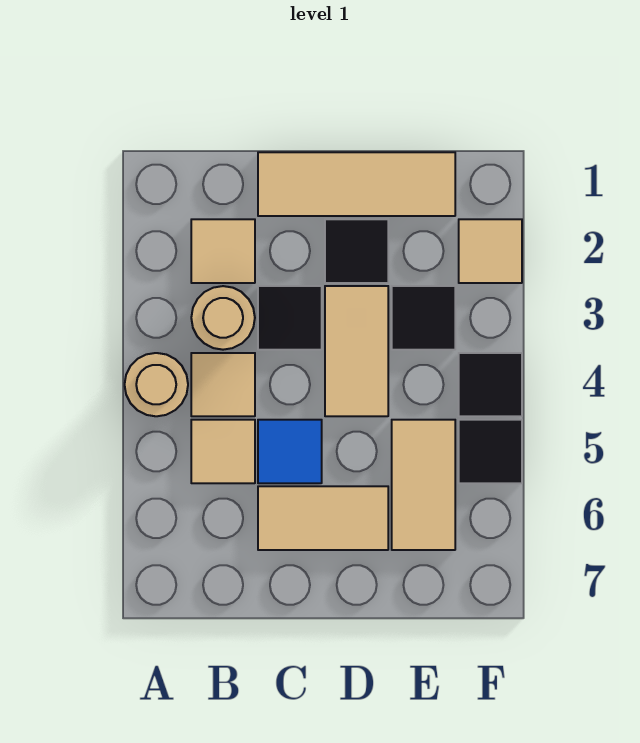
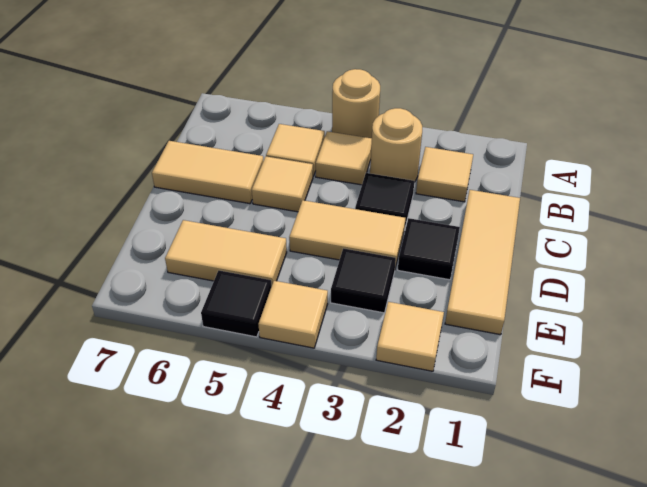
blue tile C5 level 1 -> tan tile C5 level 1
tan tile C6:D6 level 1 -> tan tile C6:C7 level 1
black tile F4 level 1 -> tan tile F4 level 1

